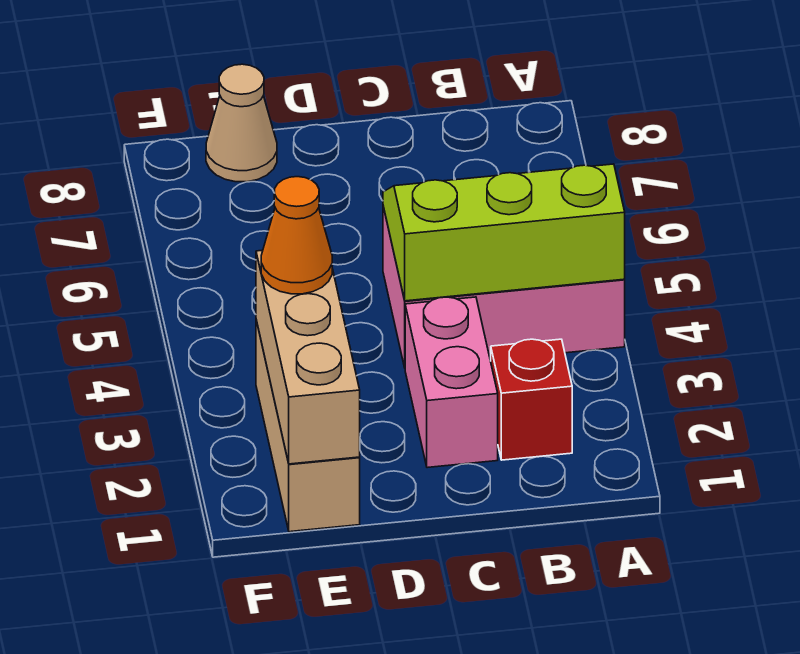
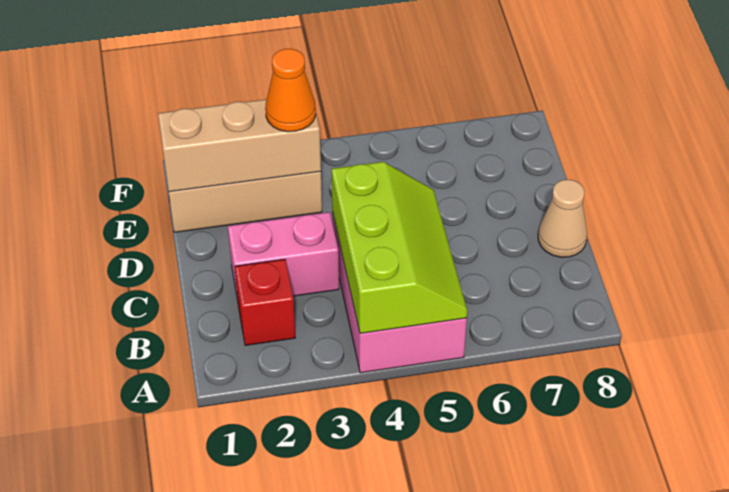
tan cone E8 level 1 -> tan cone C8 level 1

